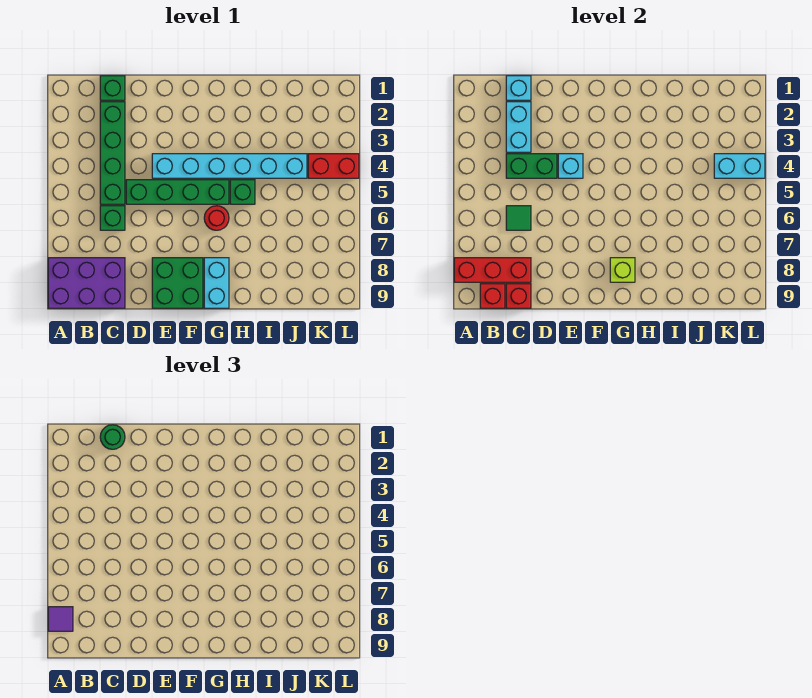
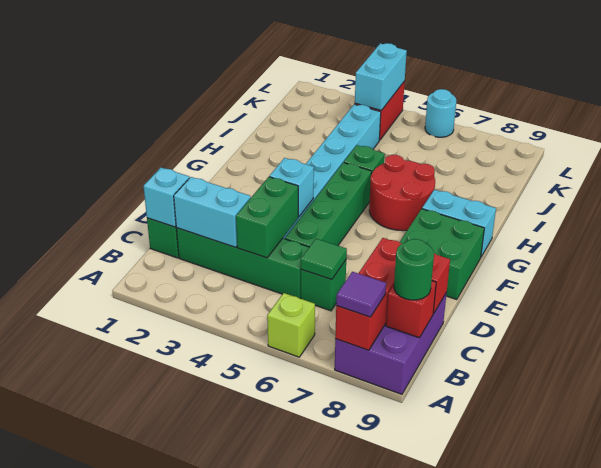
green round brick C1 level 3 -> green round brick B9 level 3
red round brick G6 level 1 -> red round brick G6:H7 level 1
lime brick G8 level 2 -> lime brick A6 level 1
none -> cyan round brick L6 level 1

